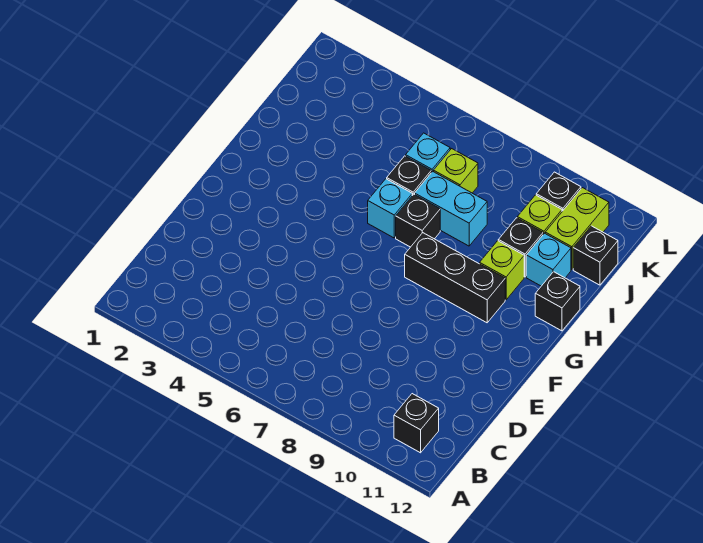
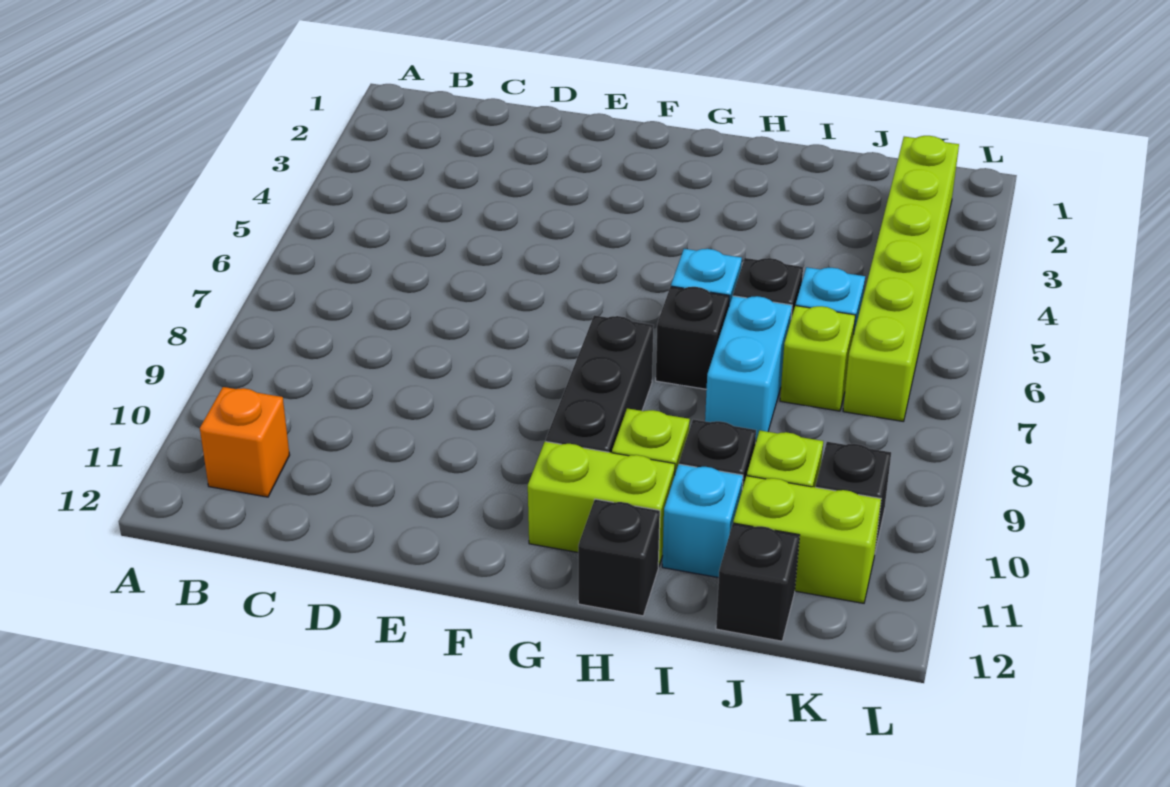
black brick B11 level 1 -> orange brick B11 level 1
none -> lime brick G11:H11 level 1
none -> lime brick K2:K7 level 1

